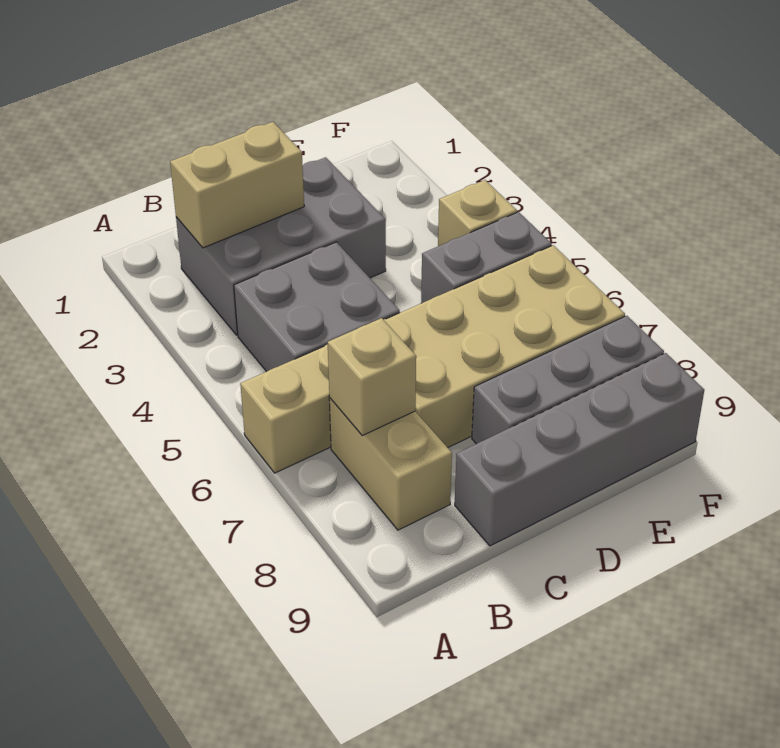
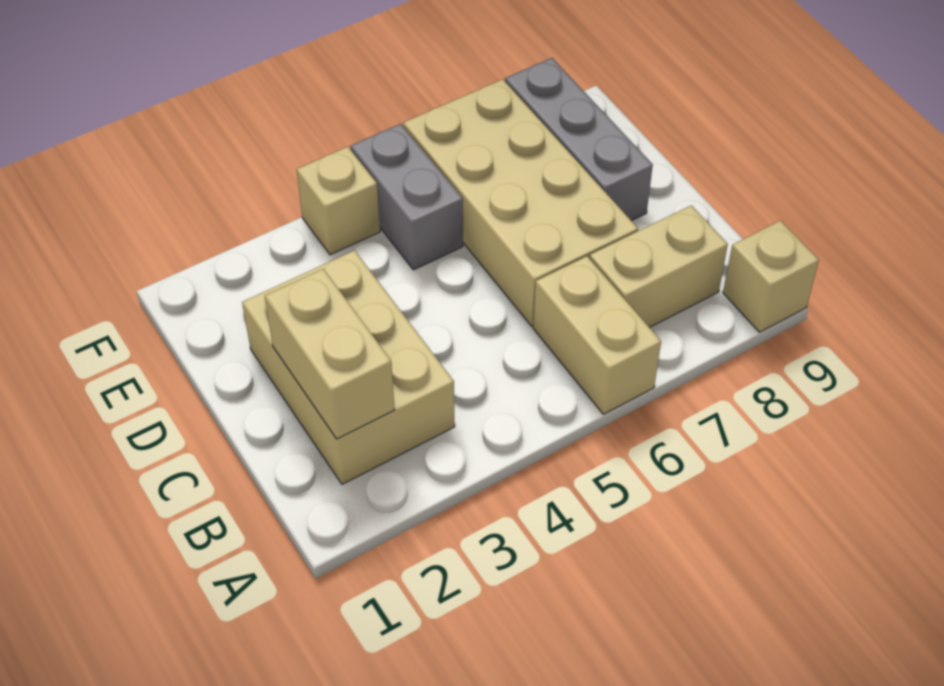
grey brick B2:D3 level 1 -> tan brick B2:D3 level 1
grey brick B4:C5 level 1 -> none
tan brick B7 level 2 -> tan brick A9 level 1
grey brick C9:F9 level 1 -> none

